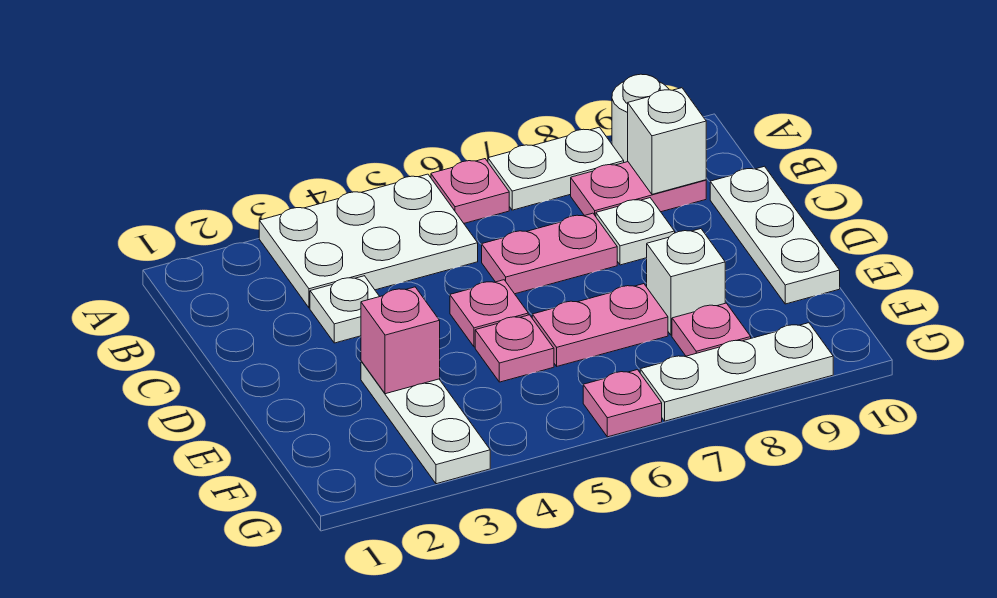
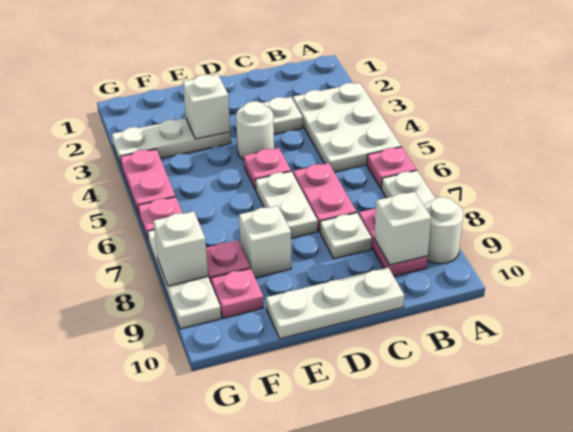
none -> white round brick D4 level 1
none -> white plate D6:D7 level 1
pink brick E3 level 2 -> white brick E3 level 2
pink plate E5 level 1 -> pink plate F9 level 1
pink plate E6:E7 level 1 -> pink plate G4:G5 level 1
none -> white brick G8 level 2

